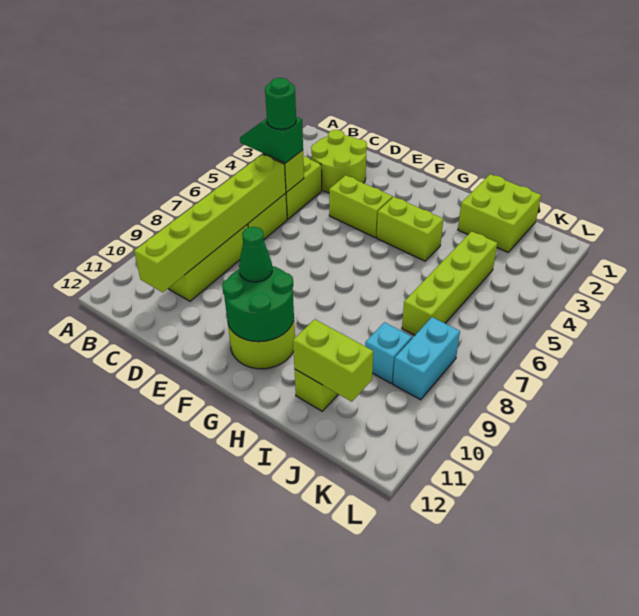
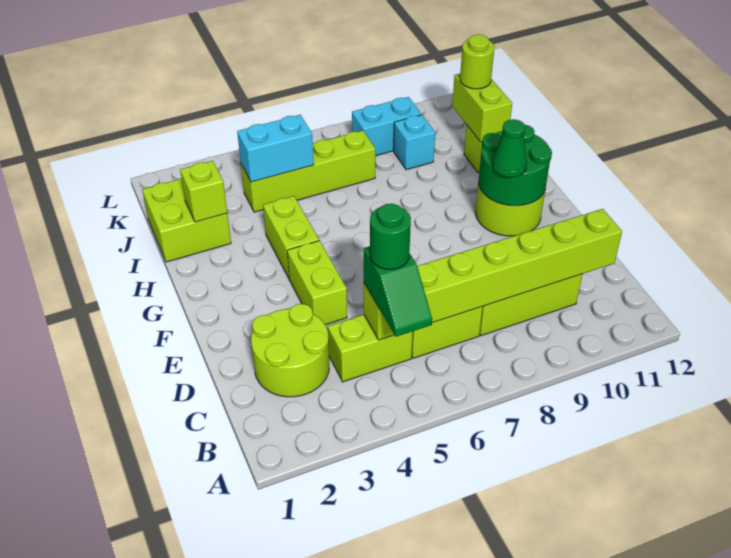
none -> lime brick I2 level 2
none -> cyan brick J4:J5 level 2
none -> lime round brick J11 level 3

